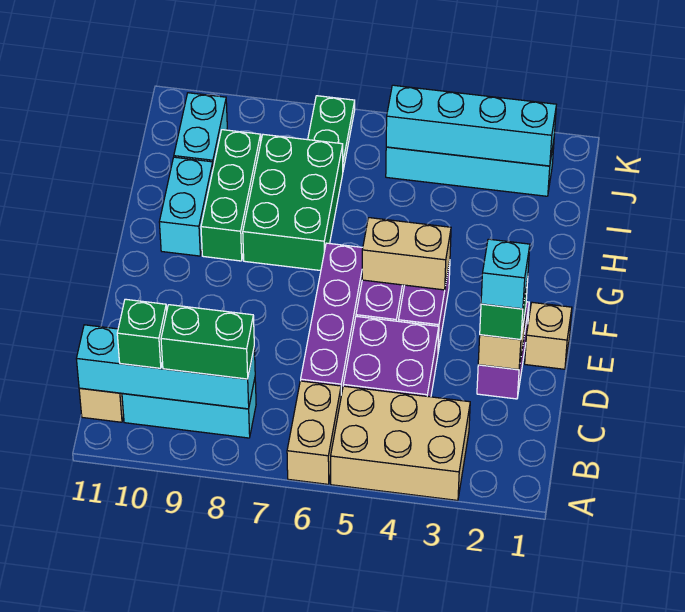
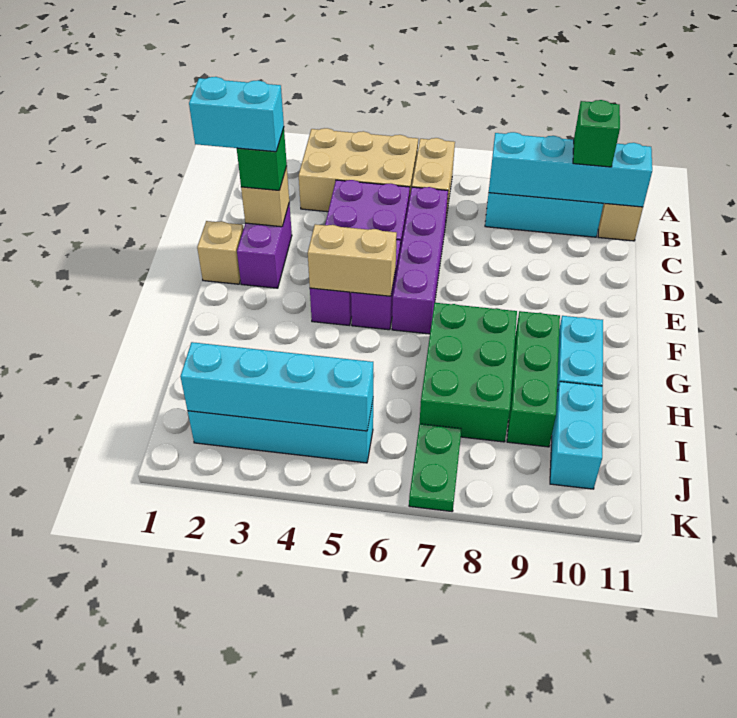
green brick B8:B9 level 3 -> none
cyan brick D2 level 4 -> cyan brick D1:D2 level 4

